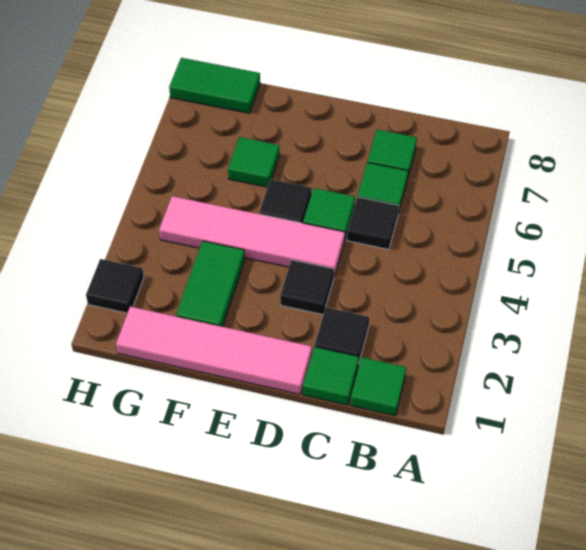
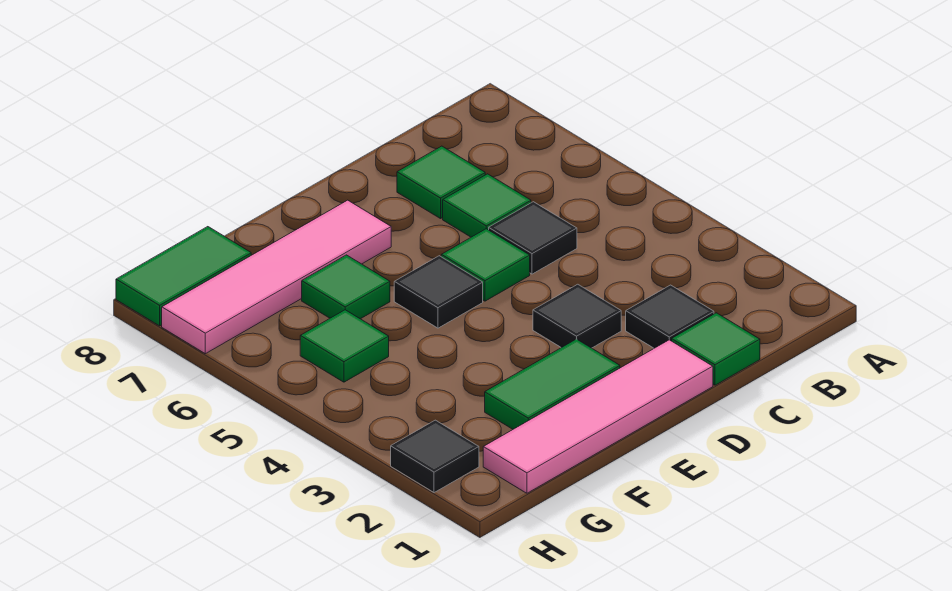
green tile B1 level 1 -> green tile G5 level 1
pink tile D4:G4 level 1 -> pink tile E7:H7 level 1
green tile F2:F3 level 1 -> green tile E2:F2 level 1

